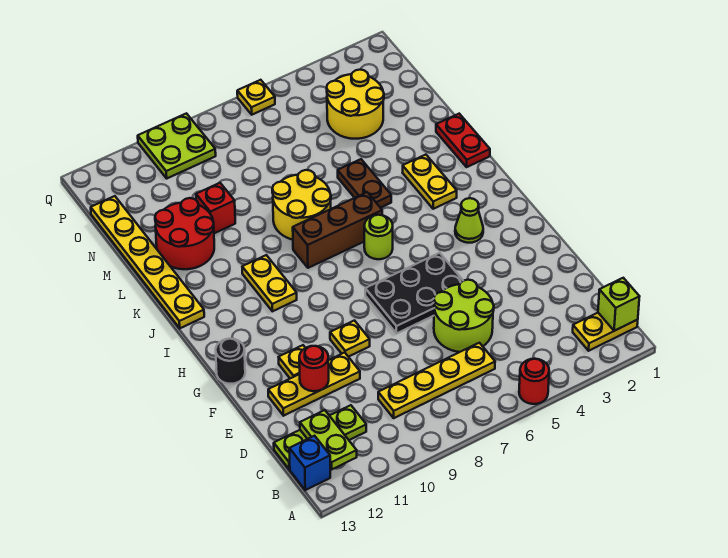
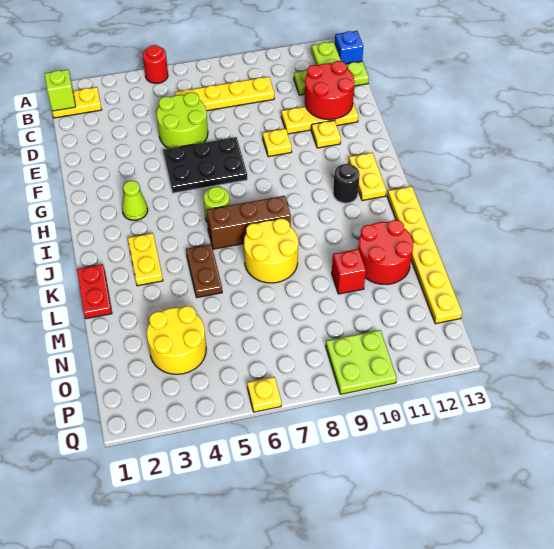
red round brick E11 level 2 -> red round brick D11:E12 level 2
black round brick G13 level 1 -> black round brick I11 level 1
yellow plate I10:J10 level 1 -> yellow plate H12:I12 level 1

